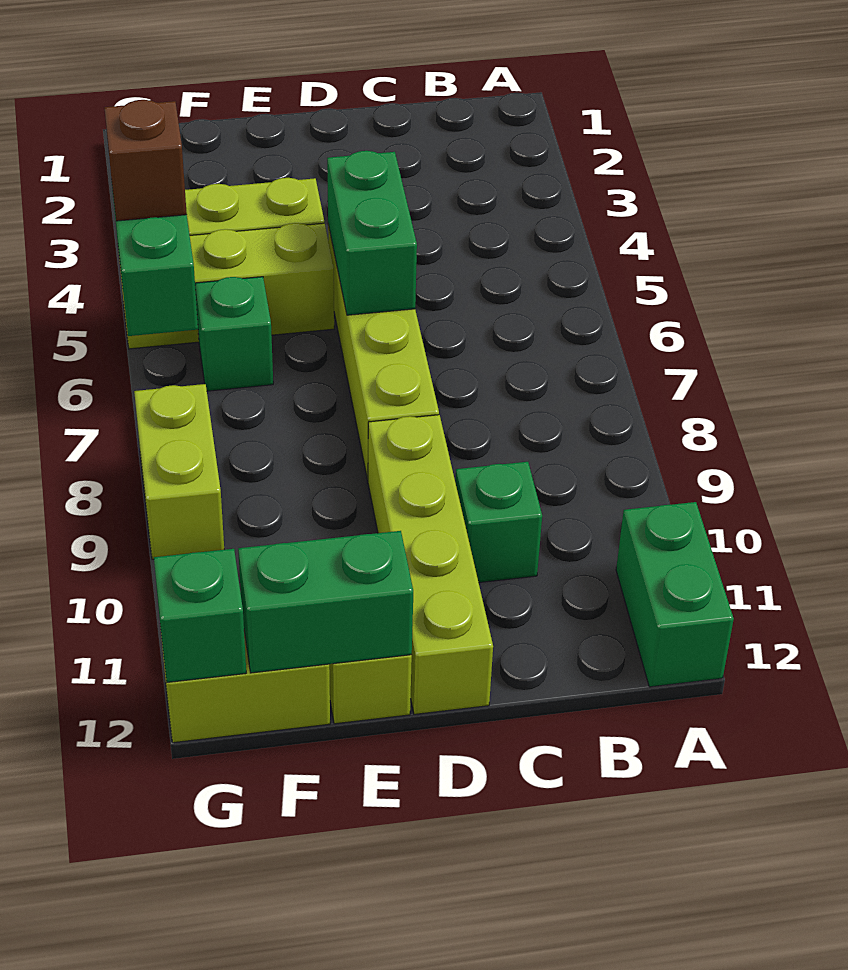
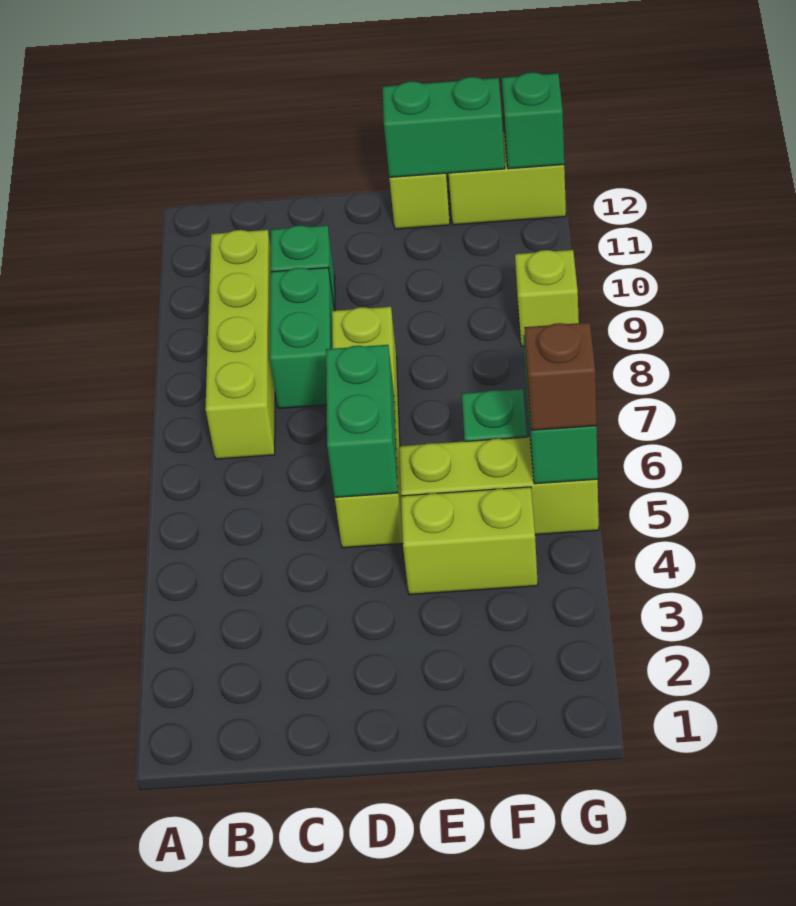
green brick A11:A12 level 1 -> green brick C8:C9 level 1
lime brick D9:D12 level 1 -> lime brick B7:B10 level 1
lime brick G8:G9 level 1 -> lime brick G9 level 1

